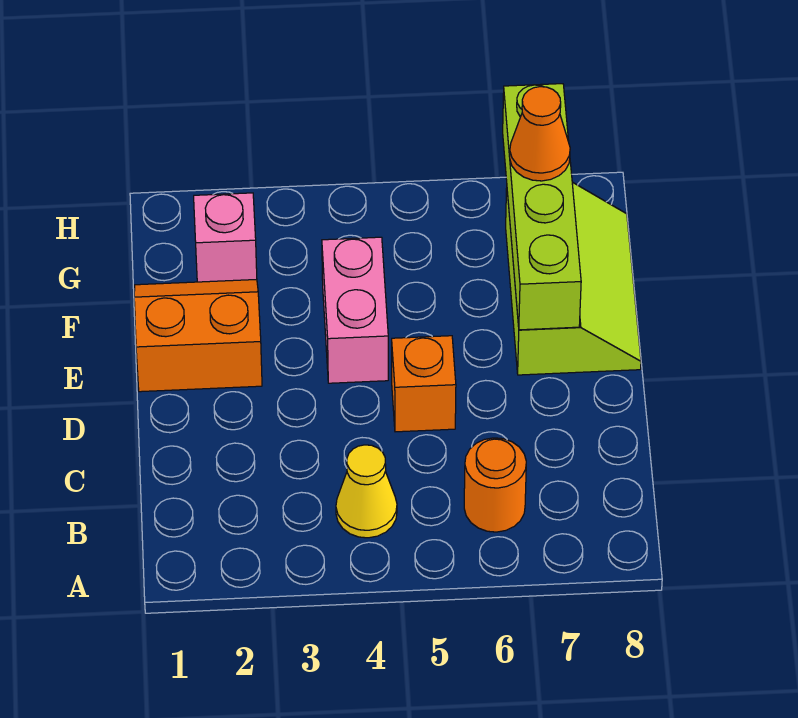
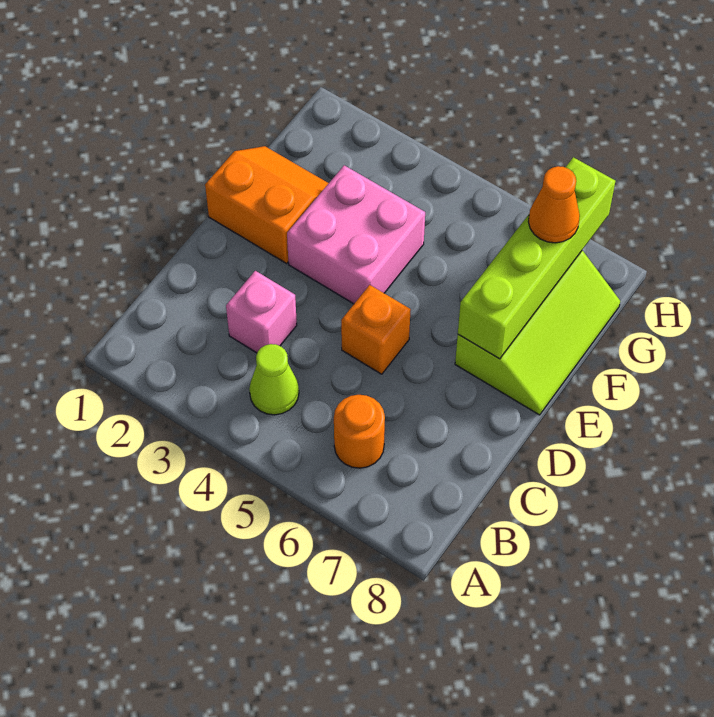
yellow cone B4 level 1 -> lime cone B4 level 1
pink brick E4:F4 level 1 -> pink brick E3:F4 level 1
pink brick G2 level 1 -> pink brick C3 level 1

